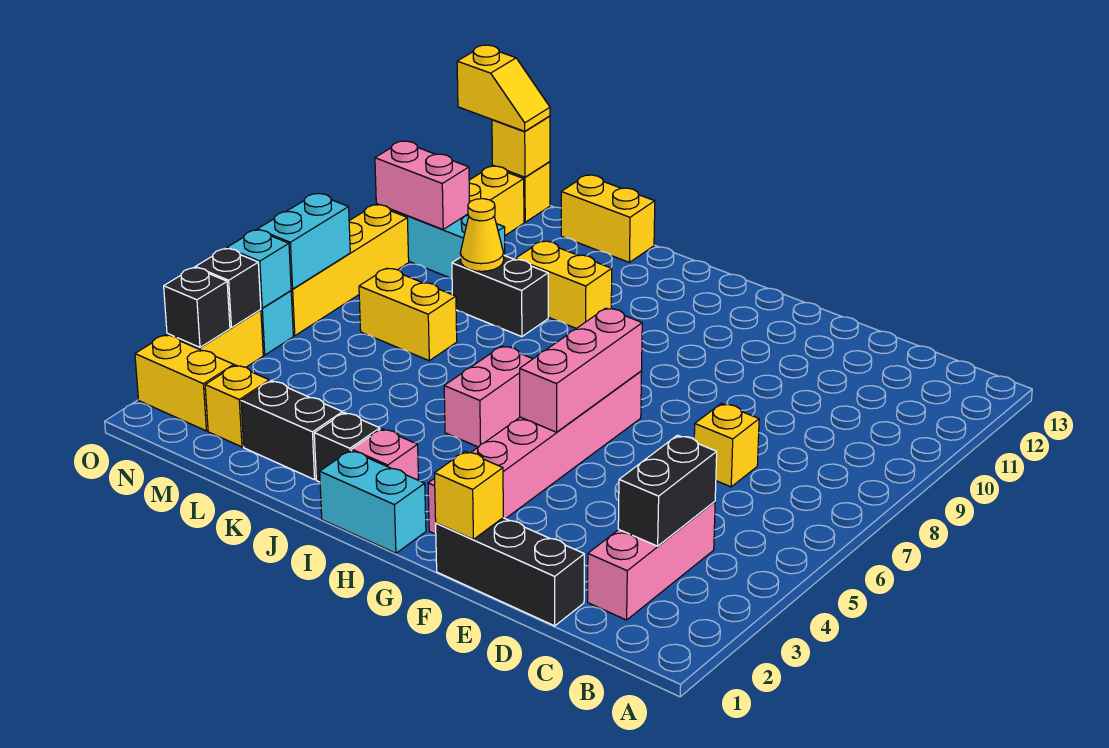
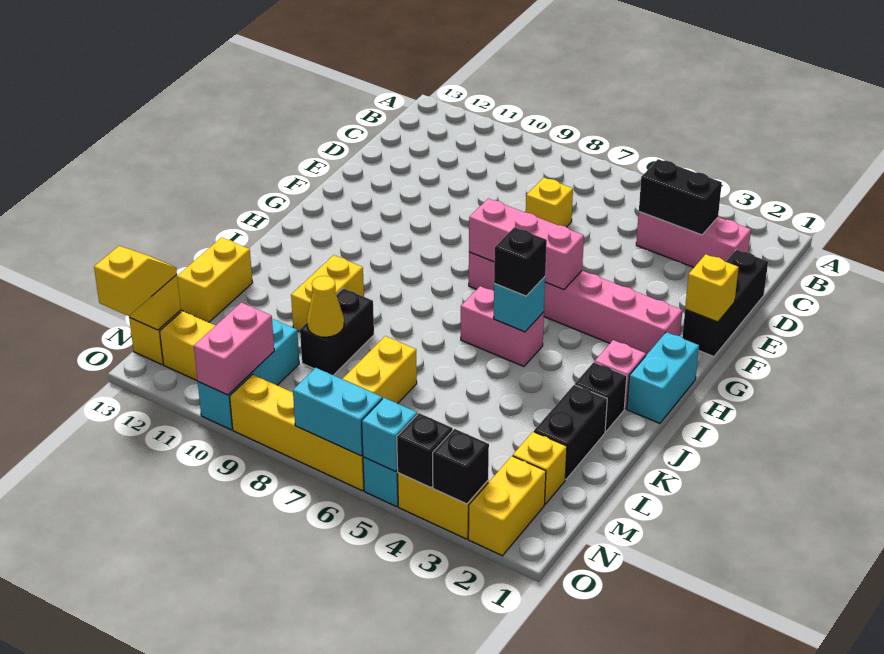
none -> cyan brick I5 level 2
none -> black brick I5 level 3

